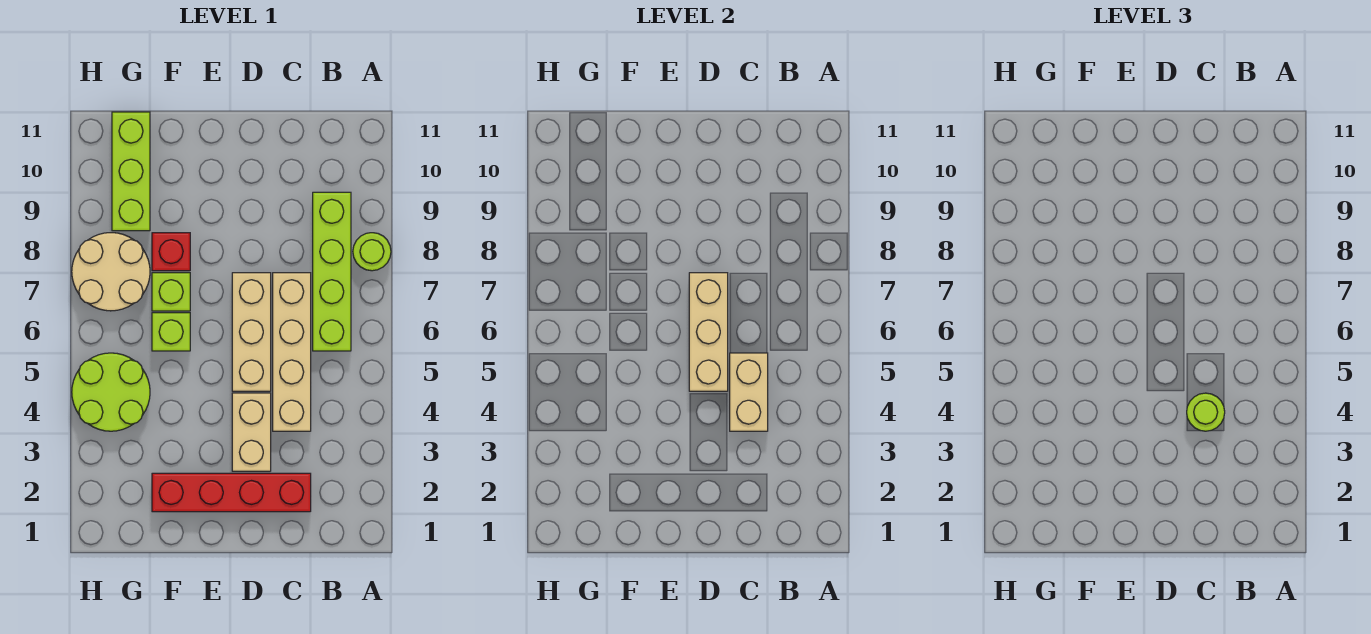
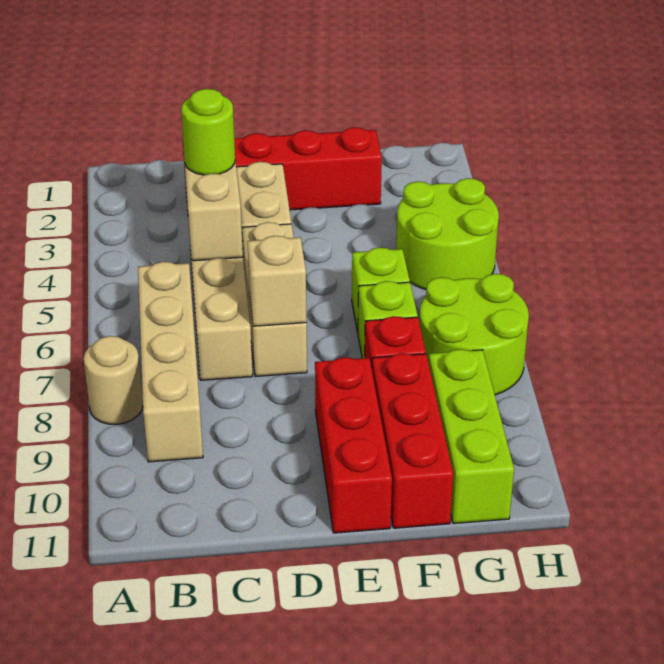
lime round brick A8 level 1 -> tan round brick A8 level 1
lime brick B6:B9 level 1 -> tan brick B6:B9 level 1
tan brick D5:D7 level 2 -> tan brick D7 level 2
none -> red brick E9:E11 level 1
none -> red brick F9:F11 level 1
tan round brick G7:H8 level 1 -> lime round brick G7:H8 level 1

